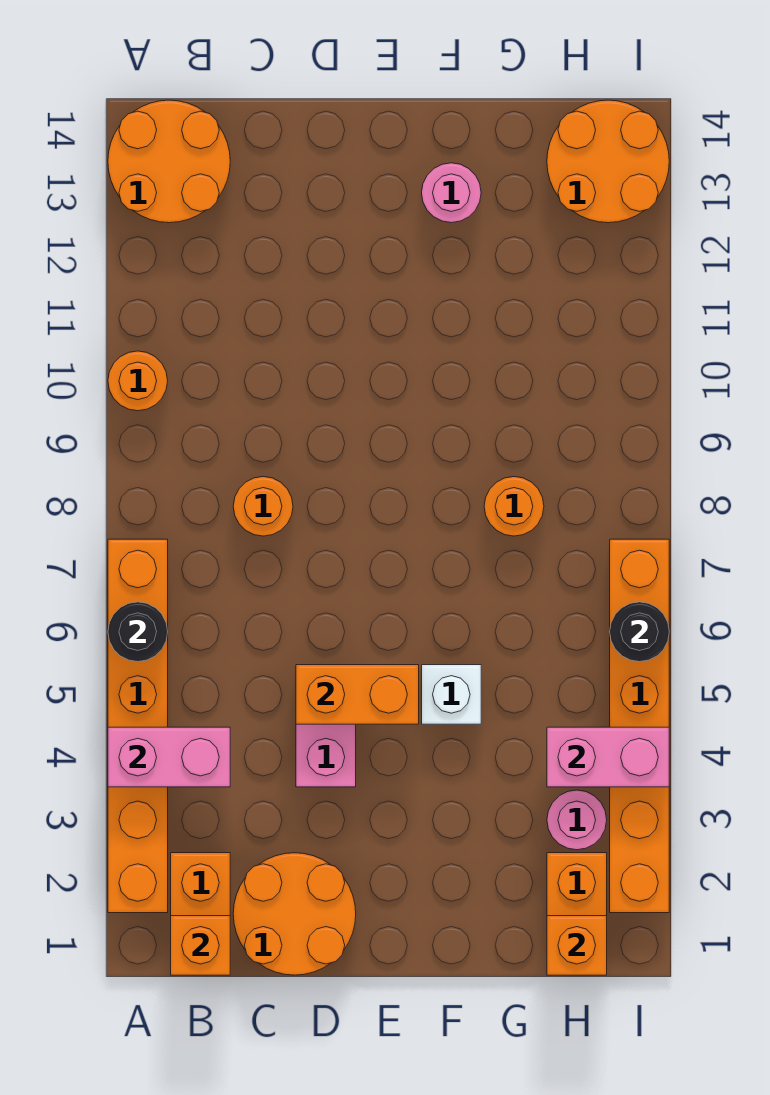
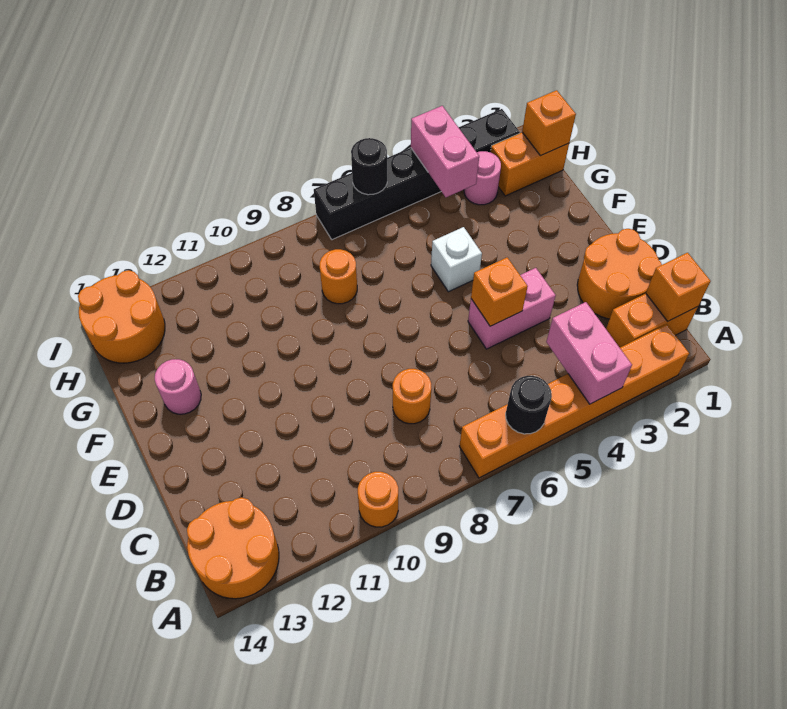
orange brick D5:E5 level 2 -> orange brick D5 level 2
orange brick I2:I7 level 1 -> black brick I2:I7 level 1

